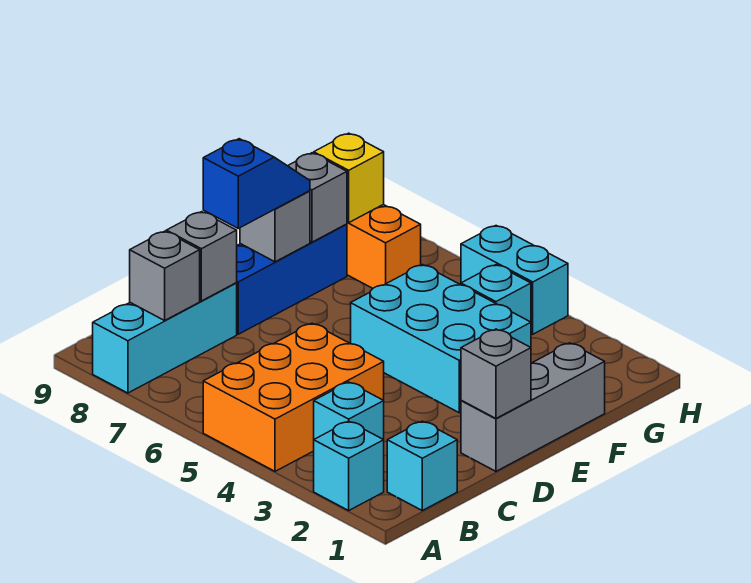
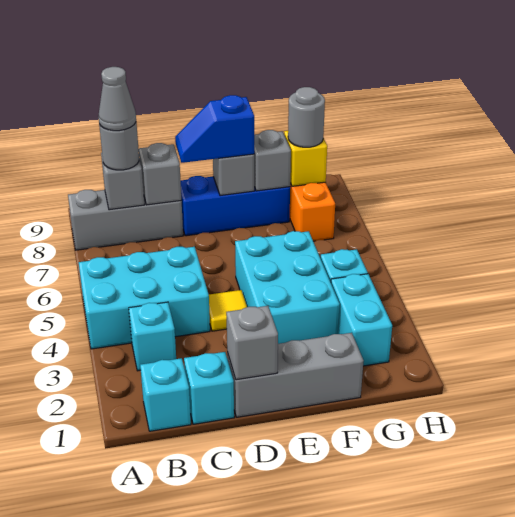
cyan brick A2 level 1 -> cyan brick C1 level 1
orange brick A4:C5 level 1 -> cyan brick A4:C5 level 1
cyan brick A8:C8 level 1 -> grey brick A8:C8 level 1
none -> grey round brick B8 level 3
none -> grey cone B8 level 4
none -> yellow tile D4 level 1
blue slope D8:E8 level 3 top D -> blue slope D8:E8 level 3 top E
none -> grey round brick G8 level 3
cyan brick H4:H5 level 1 -> cyan brick G2:G3 level 1

